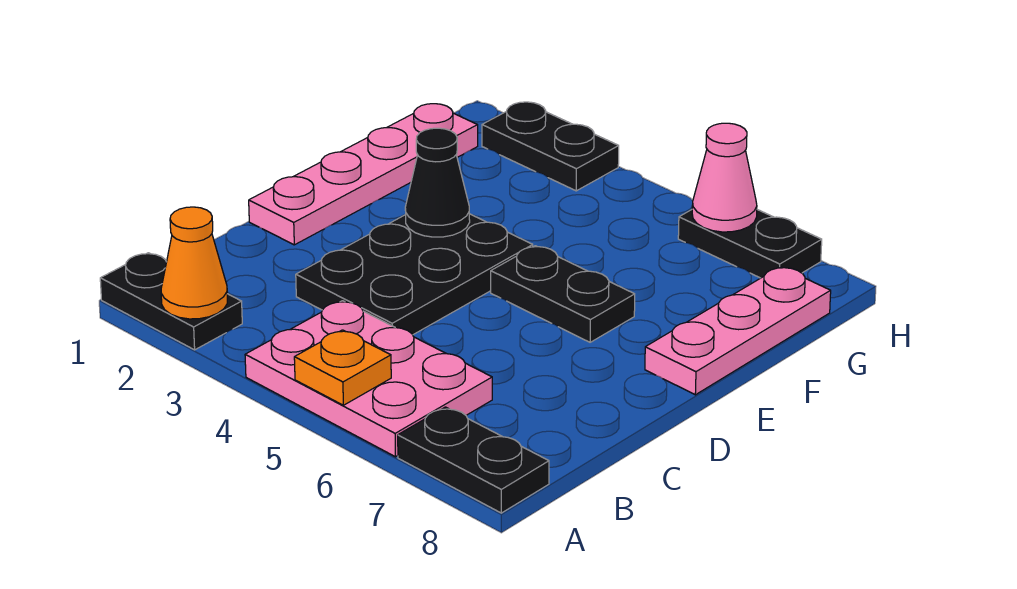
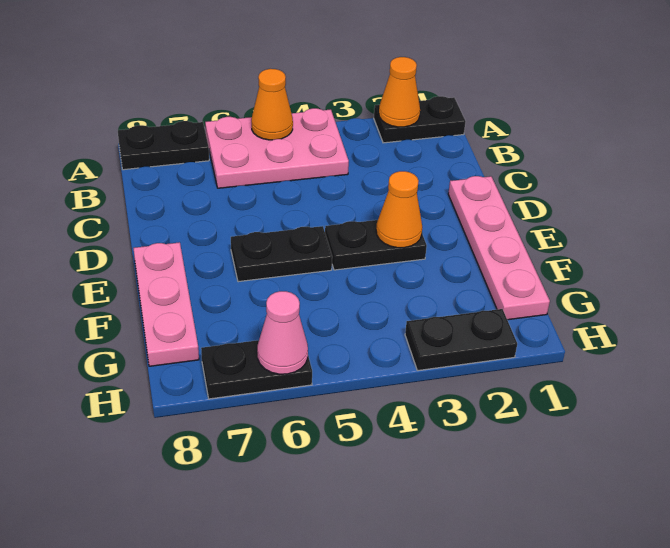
orange plate A5 level 2 -> orange cone A5 level 2
black plate C3:E4 level 1 -> black plate E3:E4 level 1
black cone E3 level 2 -> orange cone E3 level 2

